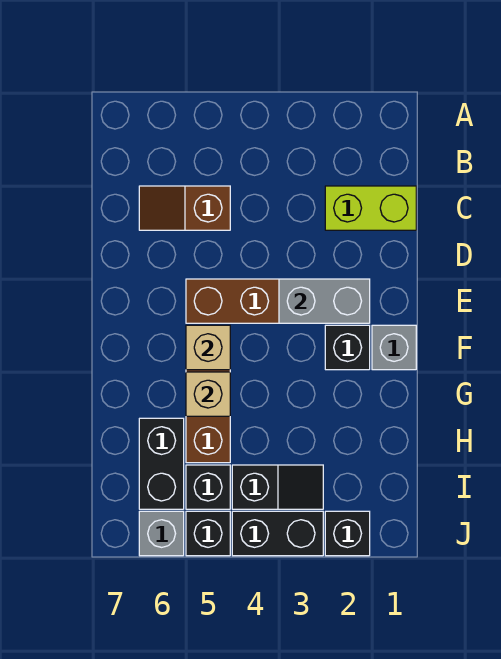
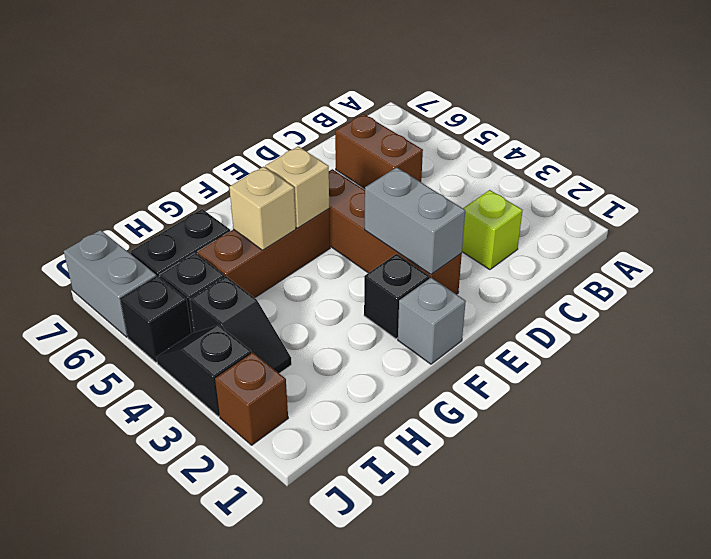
lime brick C1:C2 level 1 -> lime brick C2 level 1
brown slope C5:C6 level 1 top 5 -> brown brick C5:C6 level 1
black brick J2 level 1 -> brown brick J2 level 1
black brick J3:J4 level 1 -> black slope J3:J4 level 1 top 3
grey brick J6 level 1 -> grey brick J6:J7 level 1

